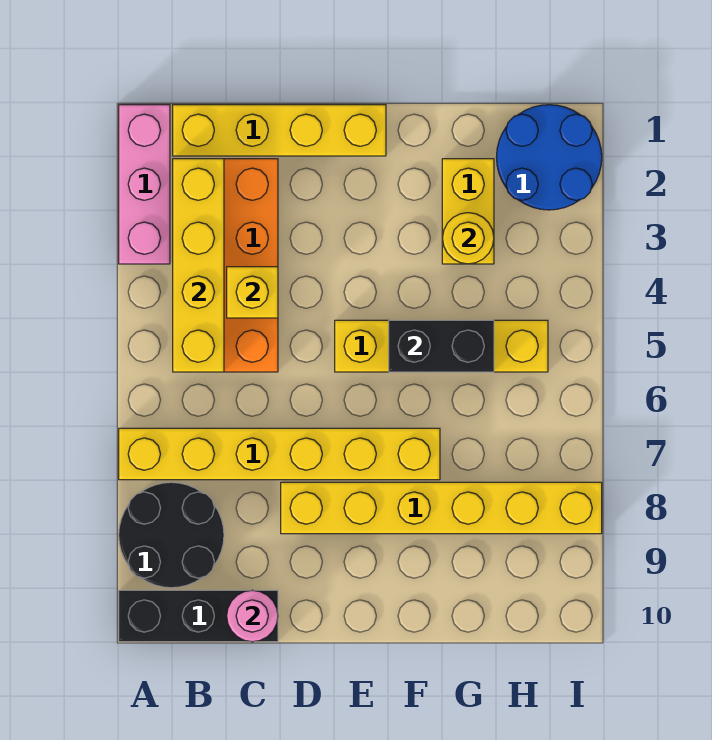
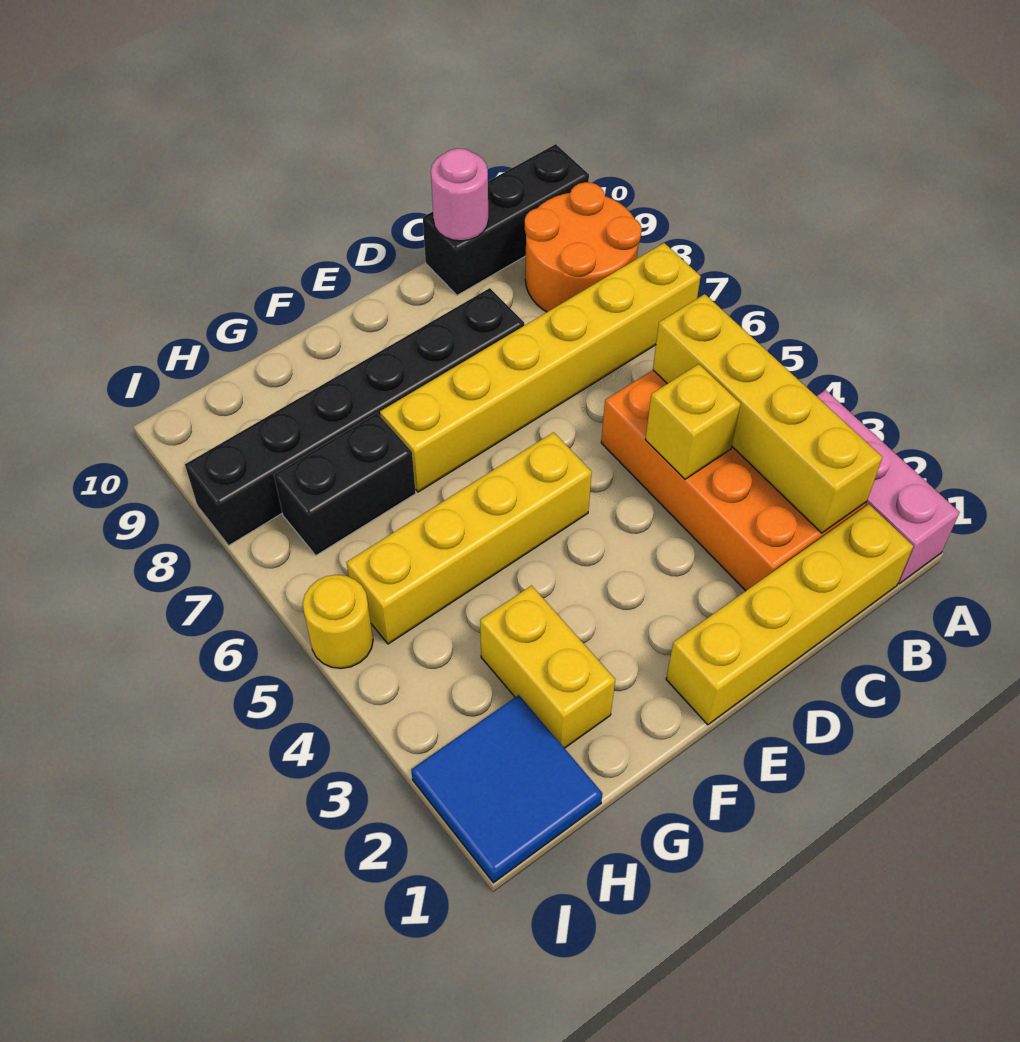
black round brick A8:B9 level 1 -> orange round brick A8:B9 level 1
yellow brick D8:I8 level 1 -> black brick D8:I8 level 1
black brick F5:G5 level 2 -> black brick G7:H7 level 1
yellow round brick G3 level 2 -> yellow round brick I5 level 1
blue round brick H1:I2 level 1 -> blue tile H1:I2 level 1

